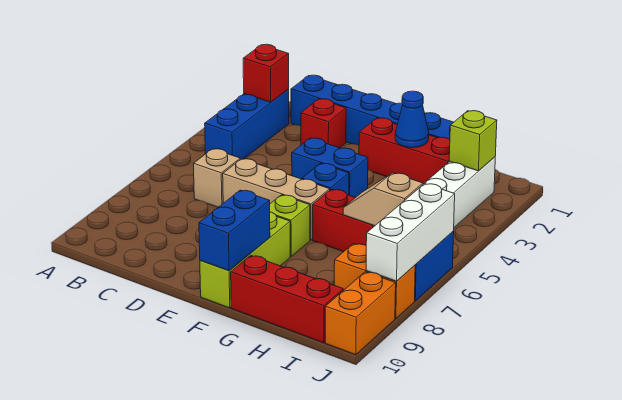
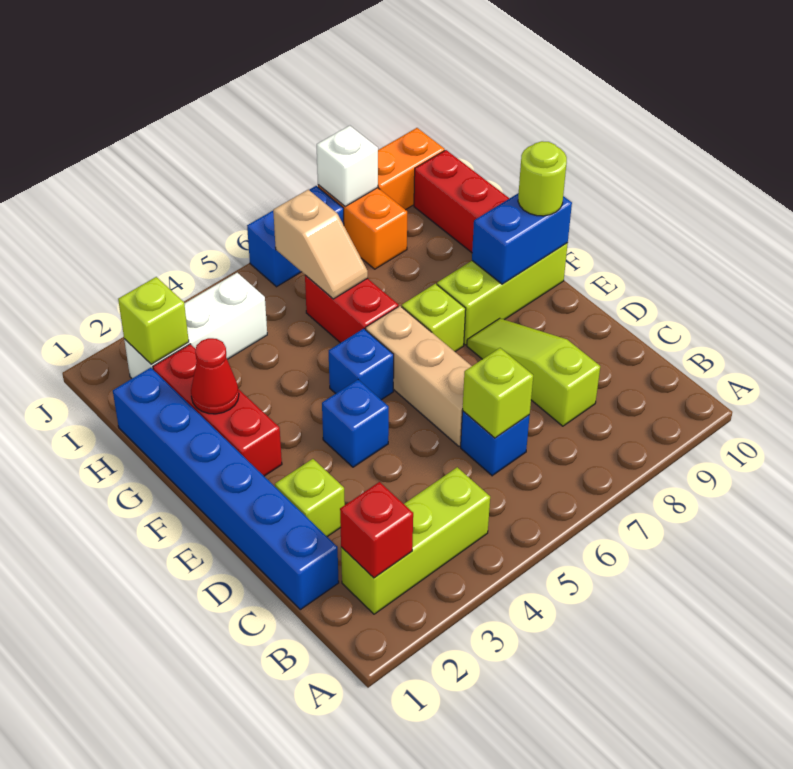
blue brick B2:B4 level 1 -> lime brick B2:B4 level 1
tan brick C6 level 1 -> blue brick C6 level 1
none -> lime brick C6 level 2
none -> lime slope C8:E8 level 1 top C
red brick D2 level 1 -> lime brick D2 level 1
blue brick E4:F4 level 1 -> blue brick E4 level 1
none -> lime round brick F10 level 3
blue cone G2 level 2 -> red cone G2 level 2
white brick J6:J8 level 2 -> white brick J8 level 2

